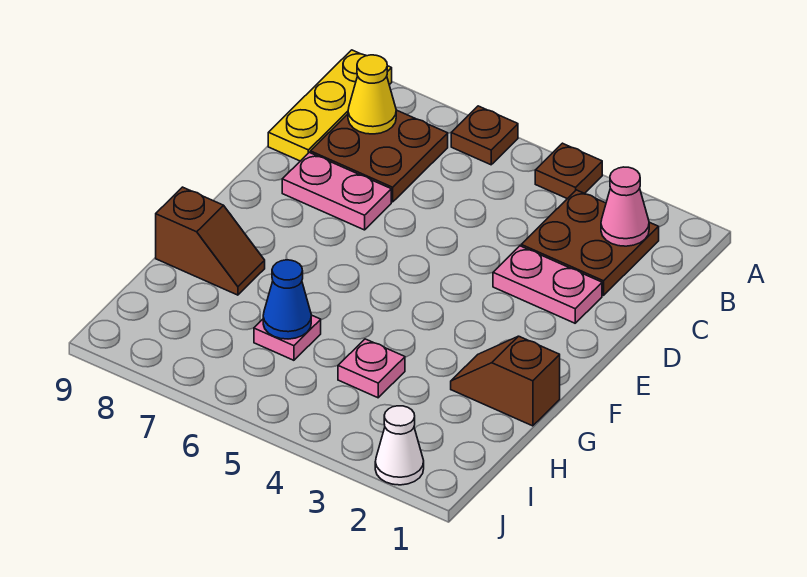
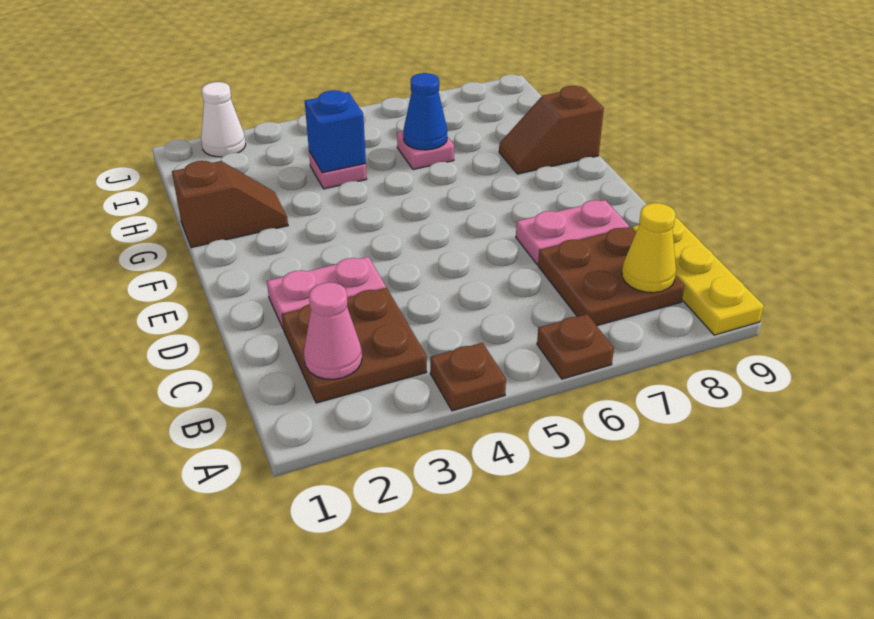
none -> blue brick H4 level 2

